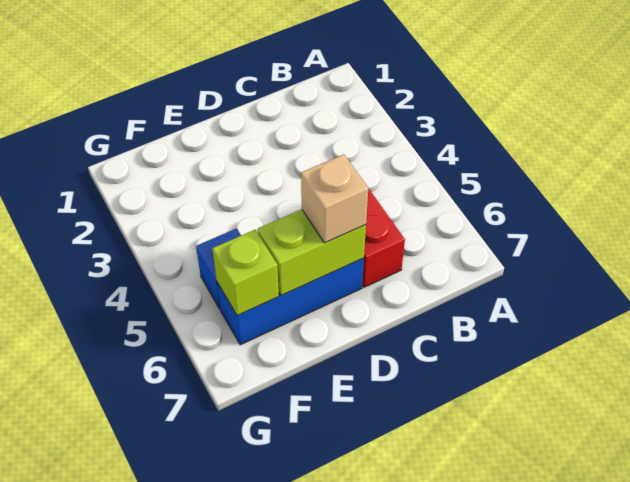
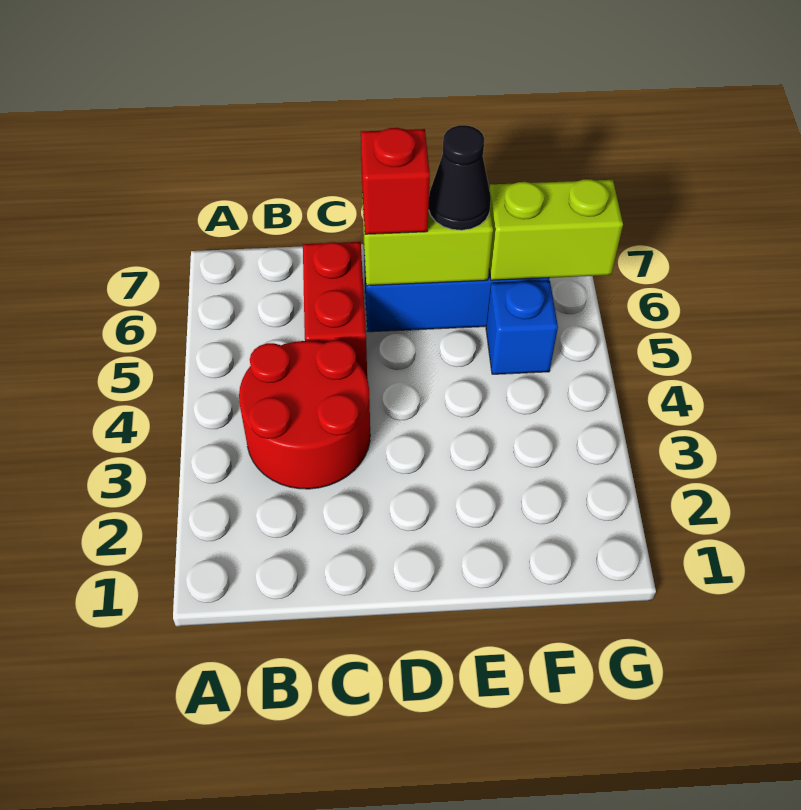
none -> red round brick B3:C4 level 1
tan brick D6 level 3 -> red brick D6 level 3
none -> black cone E6 level 3
lime brick F6 level 2 -> lime brick F6:G6 level 2

